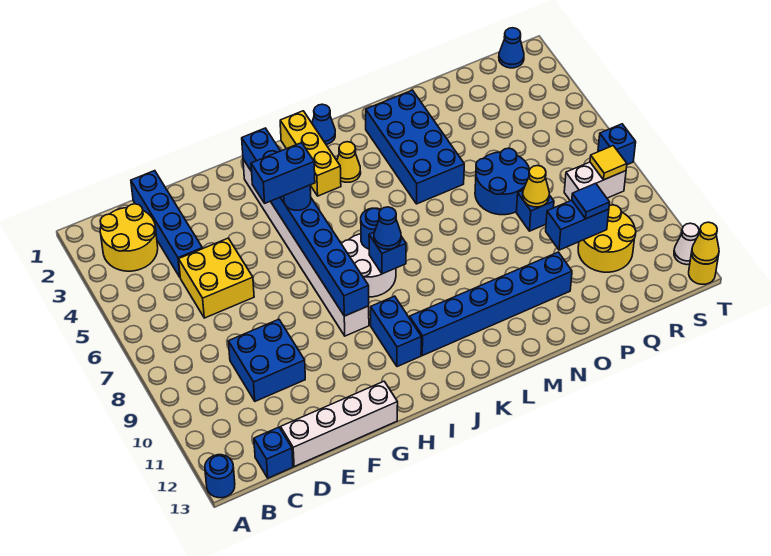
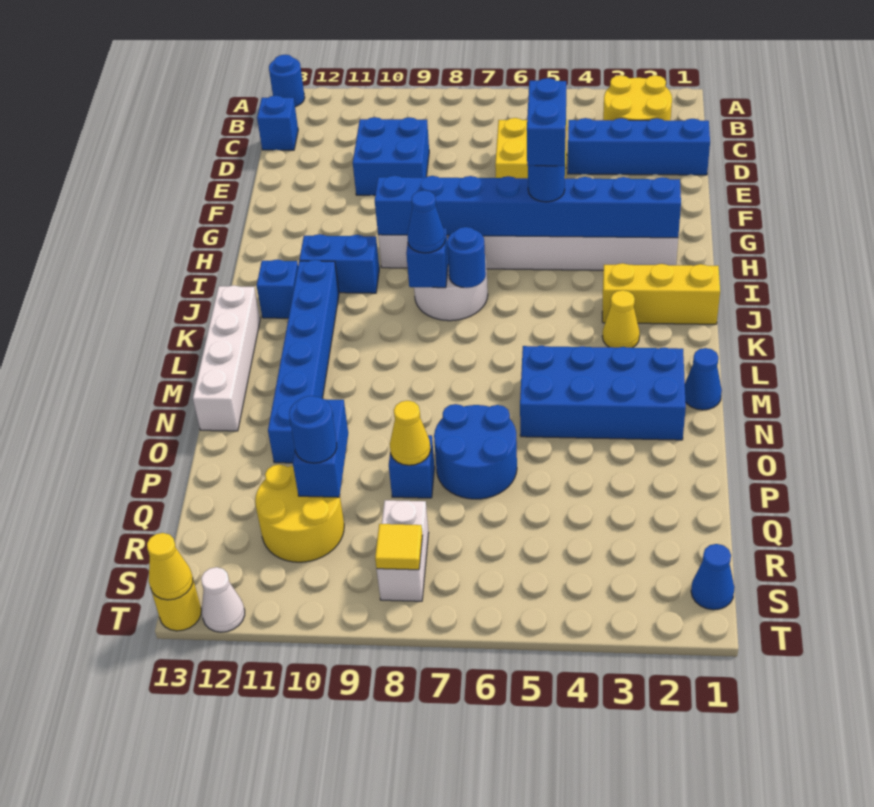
white brick D13:G13 level 1 -> white brick K13:N13 level 1
blue cone K1 level 1 -> blue cone M1 level 1
blue tile Q10 level 3 -> blue round brick Q10 level 3
blue brick T7 level 1 -> blue brick J12 level 1

